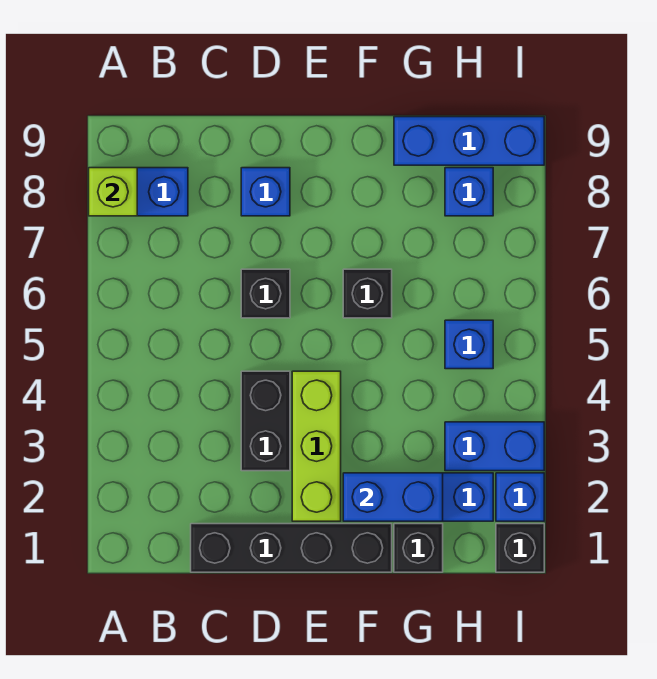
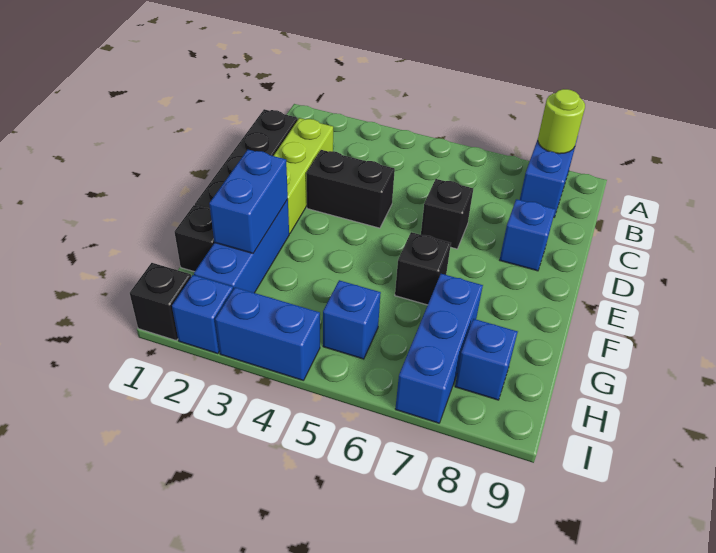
lime brick A8 level 2 -> lime round brick A8 level 2
lime brick E2:E4 level 1 -> lime brick C2:E2 level 1
blue brick G9:I9 level 1 -> blue brick G7:I7 level 1
blue brick H3:I3 level 1 -> blue brick I3:I4 level 1

